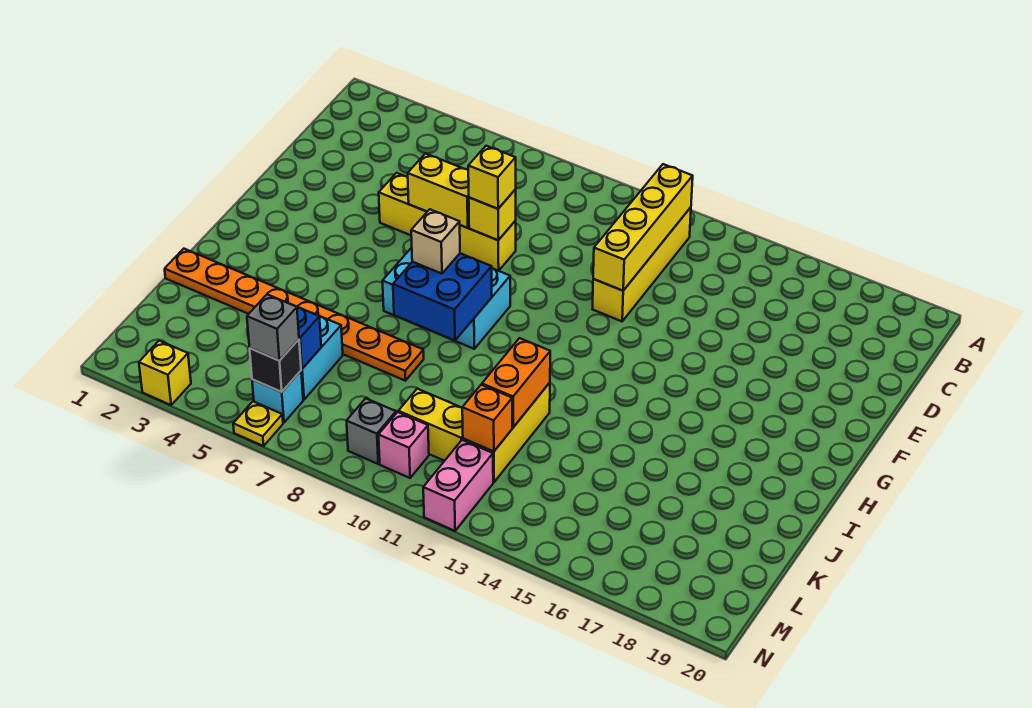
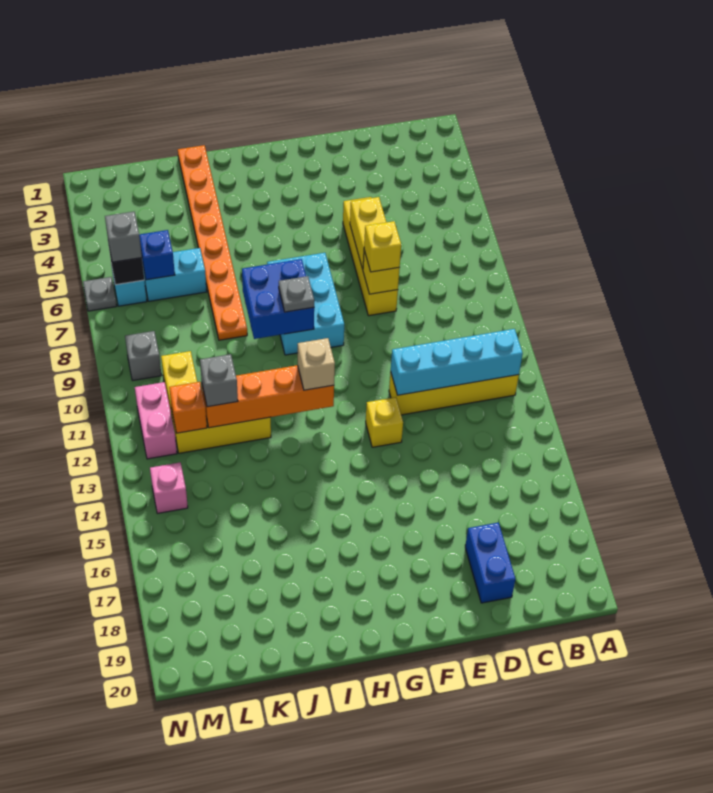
yellow brick B12:E12 level 2 -> cyan brick B12:E12 level 2
none -> blue brick D18:D19 level 1
tan brick H8 level 3 -> tan brick H12 level 3
none -> grey plate H9 level 3
orange brick J12:K12 level 2 -> orange brick H12:K12 level 2
none -> grey brick K12 level 3
pink brick M10 level 1 -> pink brick M14 level 1
pink brick M12:N12 level 1 -> pink brick M11:M12 level 1
yellow brick N3 level 1 -> yellow brick F13 level 1
yellow plate N6 level 1 -> grey plate N6 level 1

